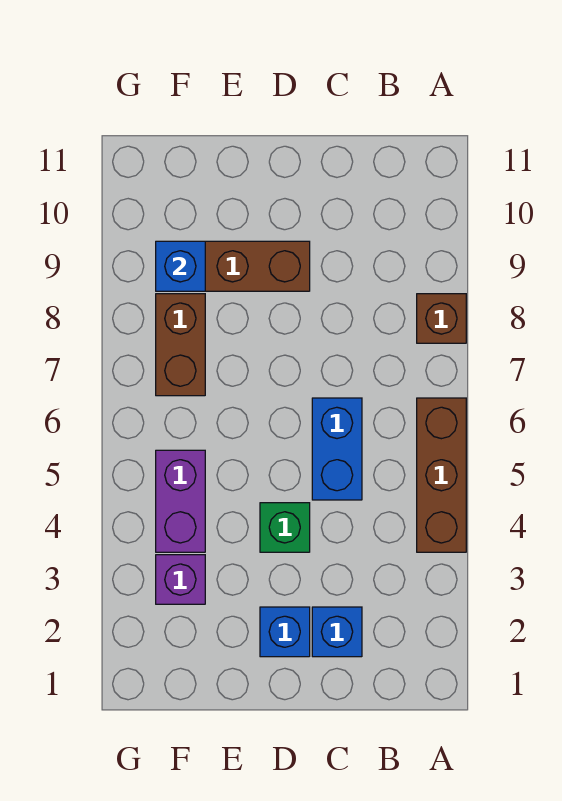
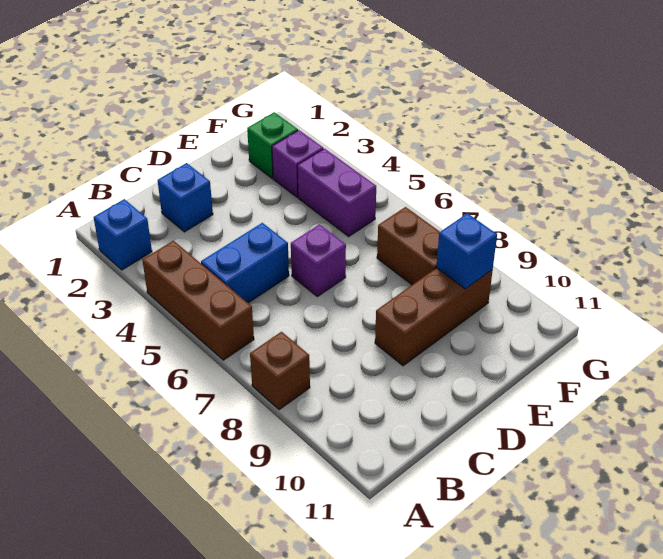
blue brick C5:C6 level 1 -> blue brick B5:C5 level 1
blue brick D2 level 1 -> blue brick A2 level 1
green brick D4 level 1 -> green brick F2 level 1
none -> purple brick D6 level 1

